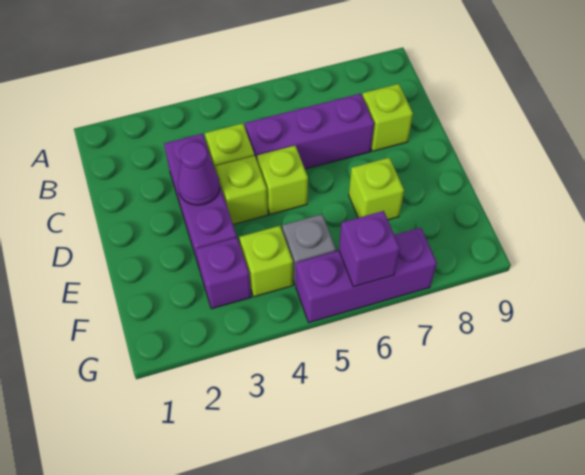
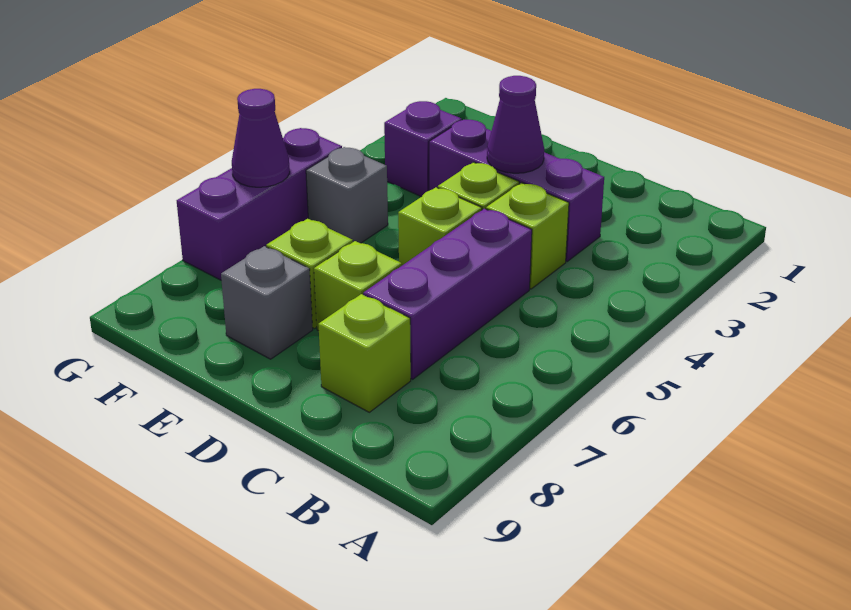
none -> grey brick E8 level 1
lime brick F4 level 1 -> lime brick D7 level 1
purple brick G6 level 2 -> purple cone G6 level 2

